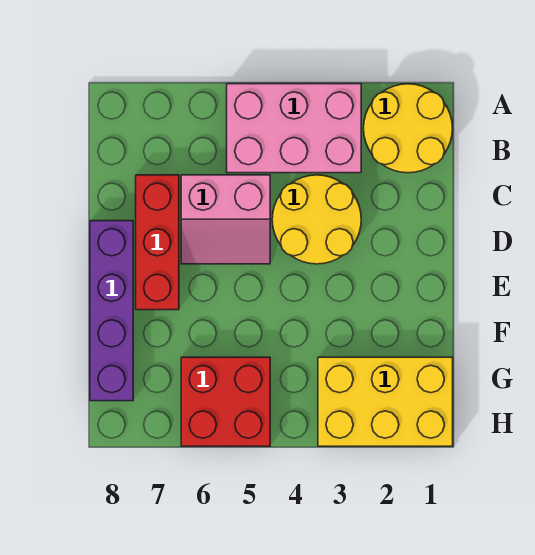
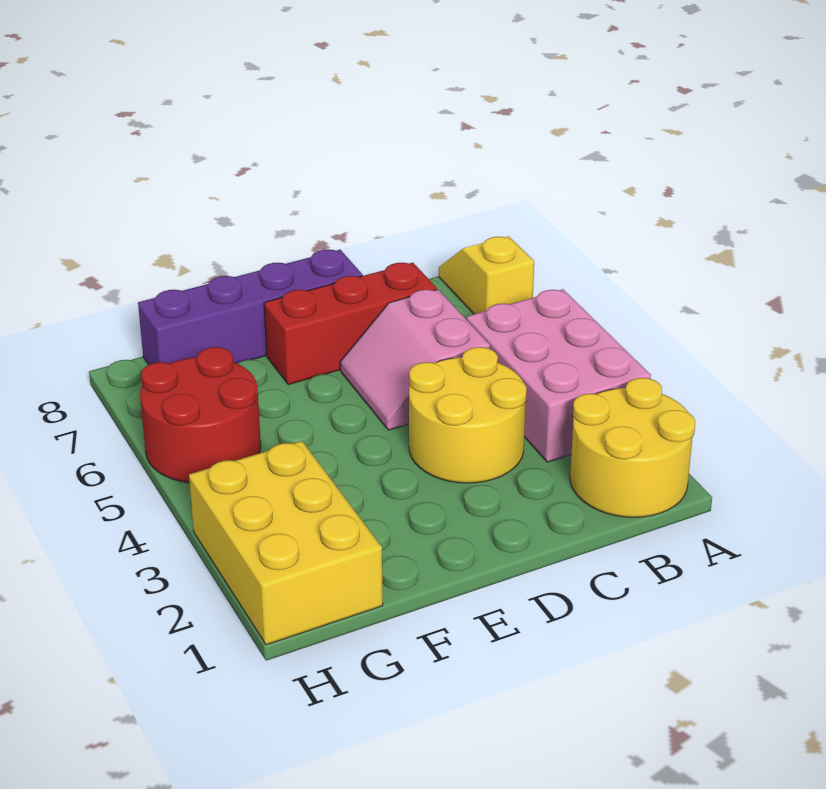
none -> yellow slope A7:A8 level 1 top 7
red brick G5:H6 level 1 -> red round brick G5:H6 level 1

